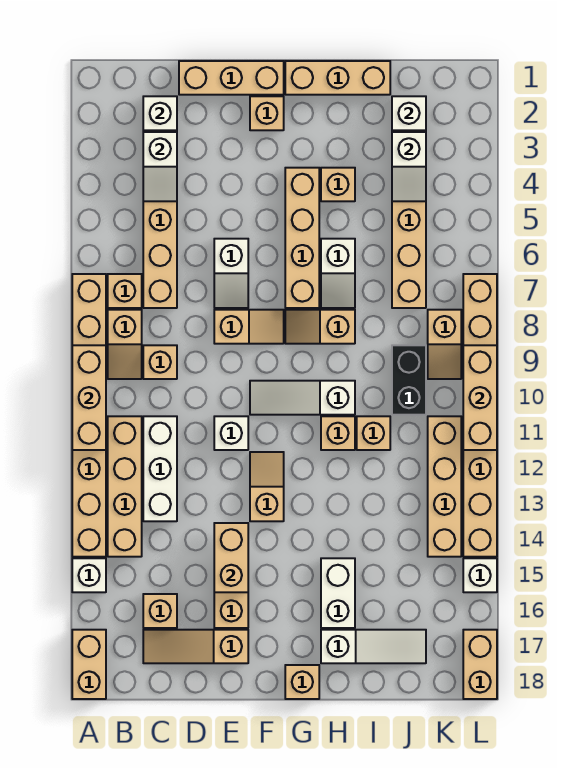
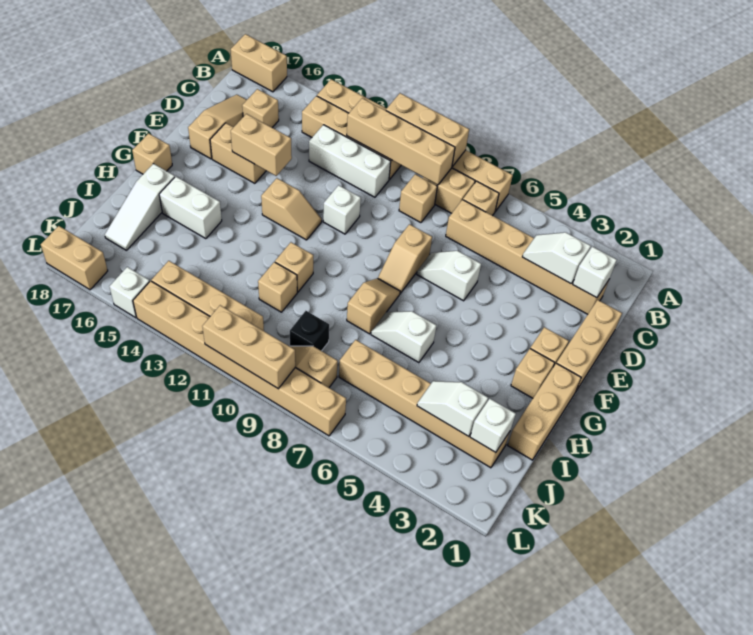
white brick A15 level 1 -> none
white slope F10:H10 level 1 top H -> none
tan brick G4:G7 level 1 -> tan brick B9:B12 level 2
tan brick H4 level 1 -> tan brick G2 level 1
black brick J9:J10 level 1 -> black brick J9 level 1

